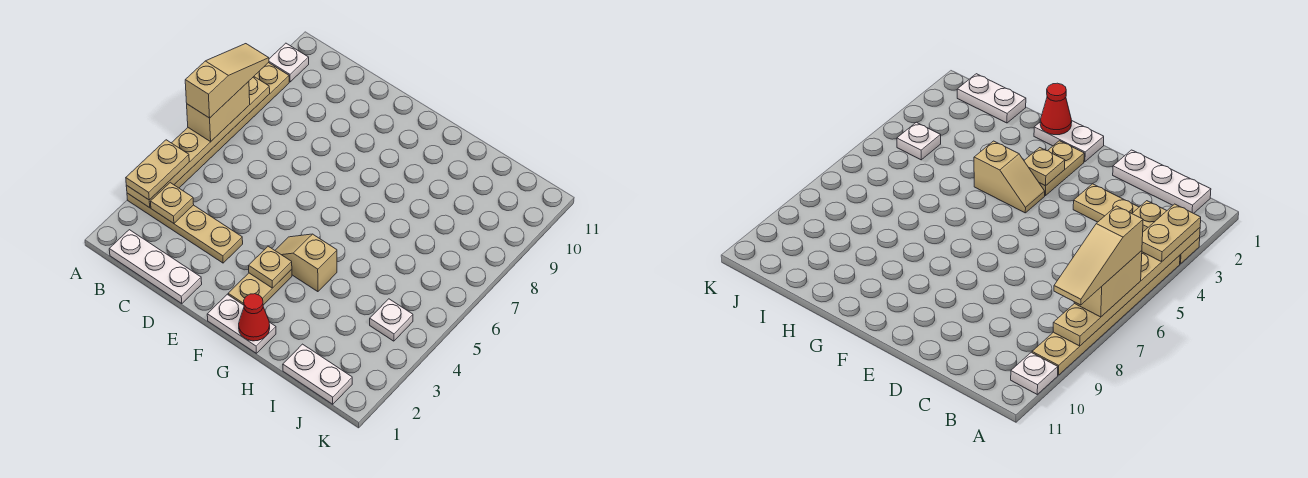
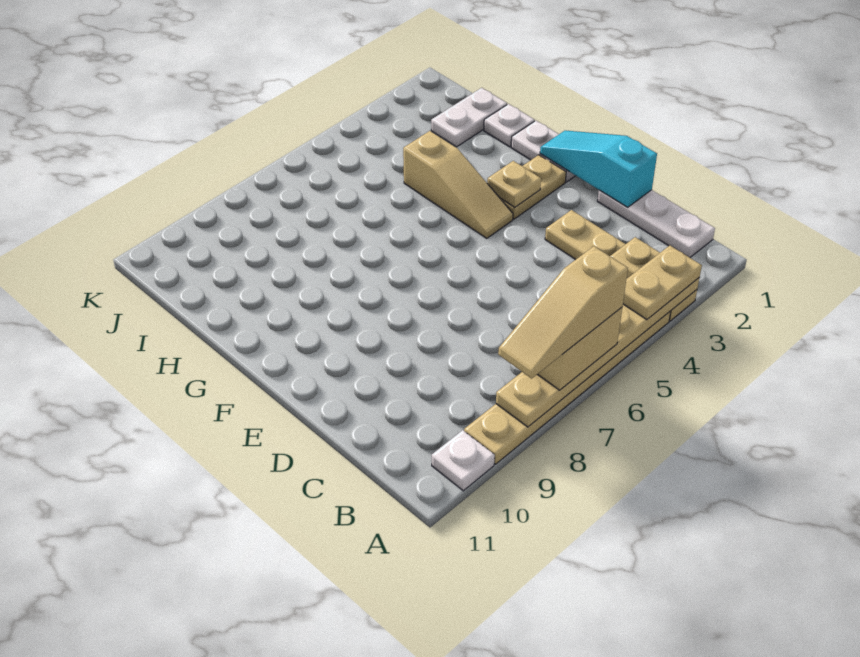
none -> cyan slope D1:F1 level 2 top D
tan slope F4:G4 level 1 top G -> tan slope F4:H4 level 1 top H
red cone G1 level 2 -> none
white plate I1:J1 level 1 -> white plate I1:I2 level 1
white plate J4 level 1 -> white plate H1 level 1

